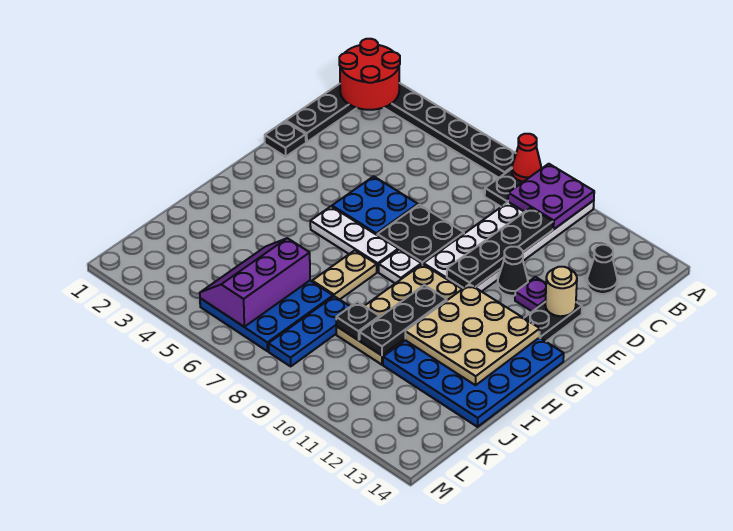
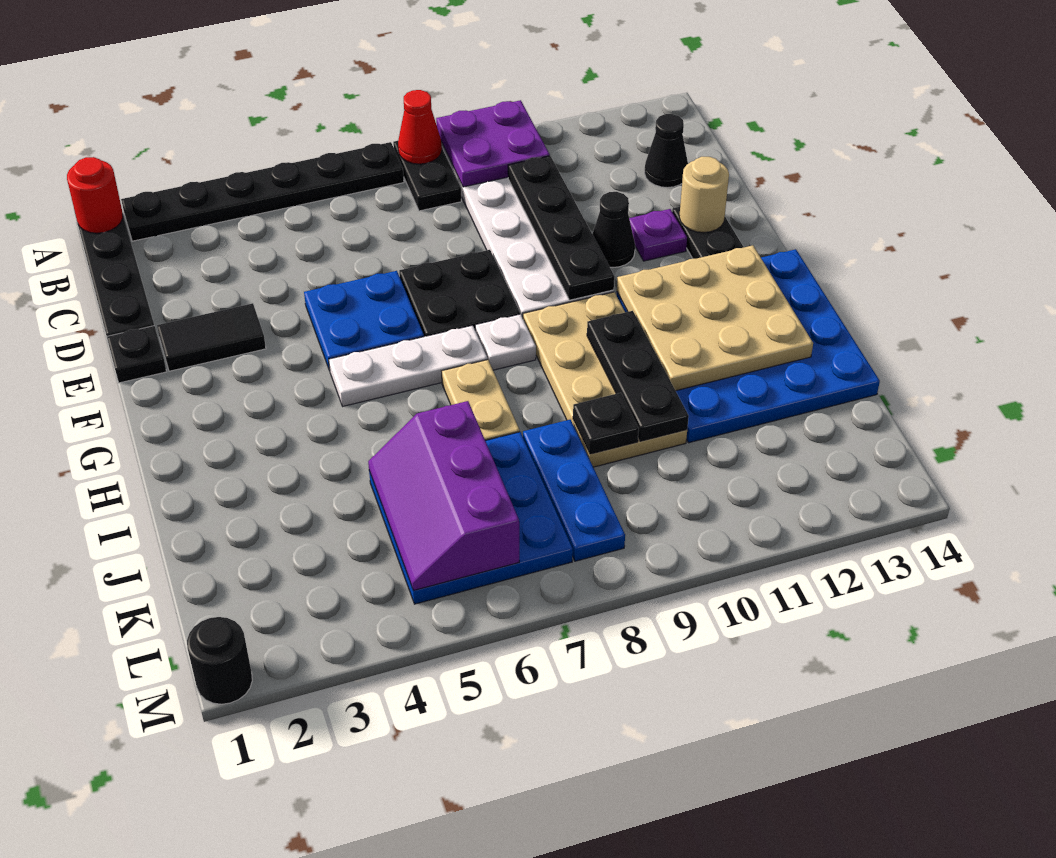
red round brick A1:B2 level 2 -> red round brick A1 level 2
none -> black tile E2:E3 level 1
none -> black round brick M1 level 1

